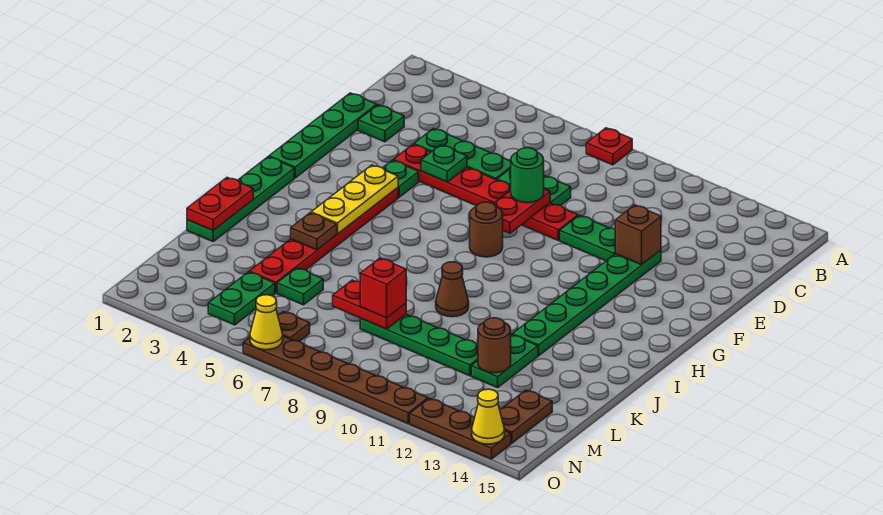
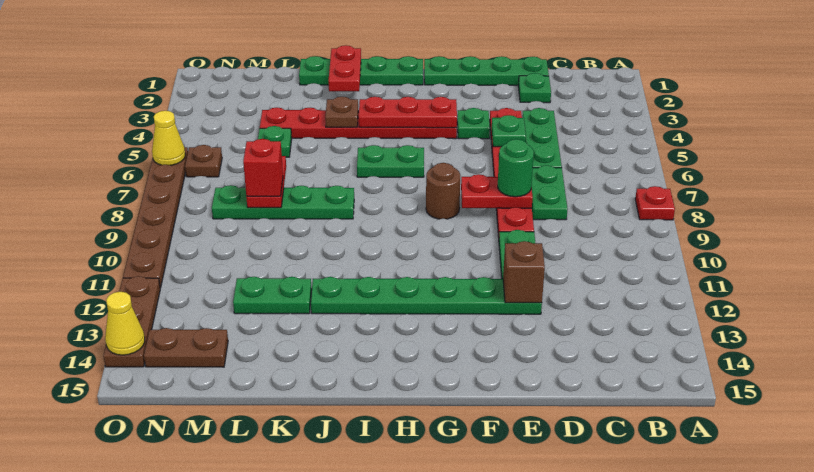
yellow plate G4:I4 level 2 -> red plate G4:I4 level 2
red plate J1:K1 level 2 -> red plate J1:J2 level 2
brown cone J9 level 1 -> none
green plate L8:L11 level 1 -> green plate J8:M8 level 1
brown round brick L12 level 2 -> none
green plate M4:N4 level 1 -> green plate H6:I6 level 1

